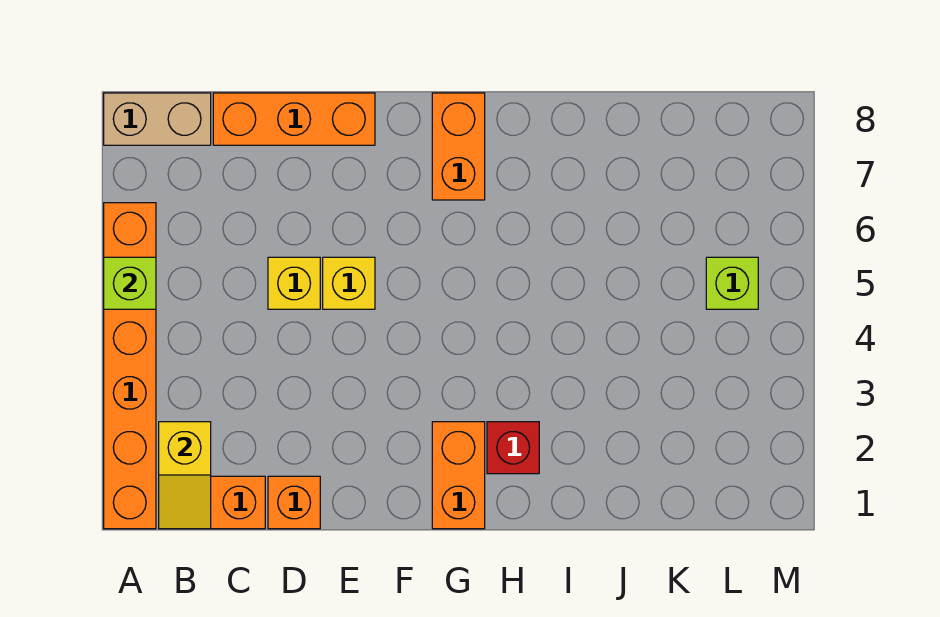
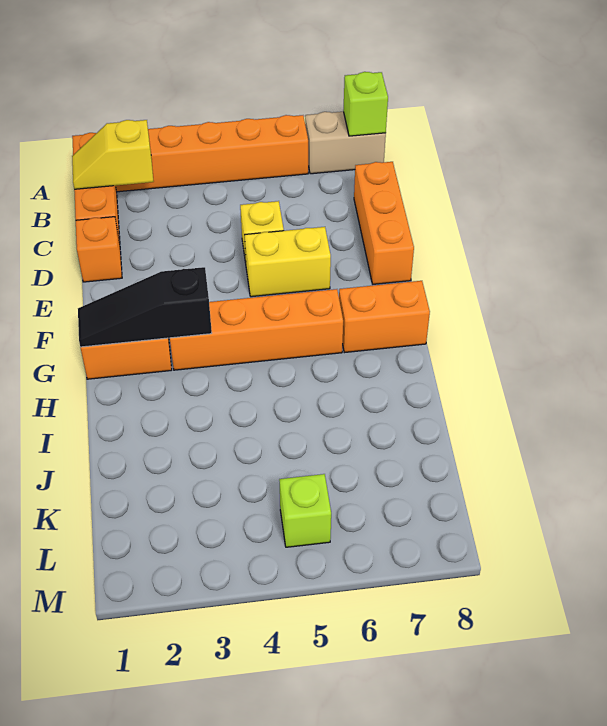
lime brick A5 level 2 -> lime brick A8 level 2
tan brick A8:B8 level 1 -> tan brick A7:A8 level 1
yellow brick E5 level 1 -> yellow brick E5:E6 level 1
none -> black slope G1:G3 level 2 top 3
none -> orange brick G3:G6 level 1
red brick H2 level 1 -> none

